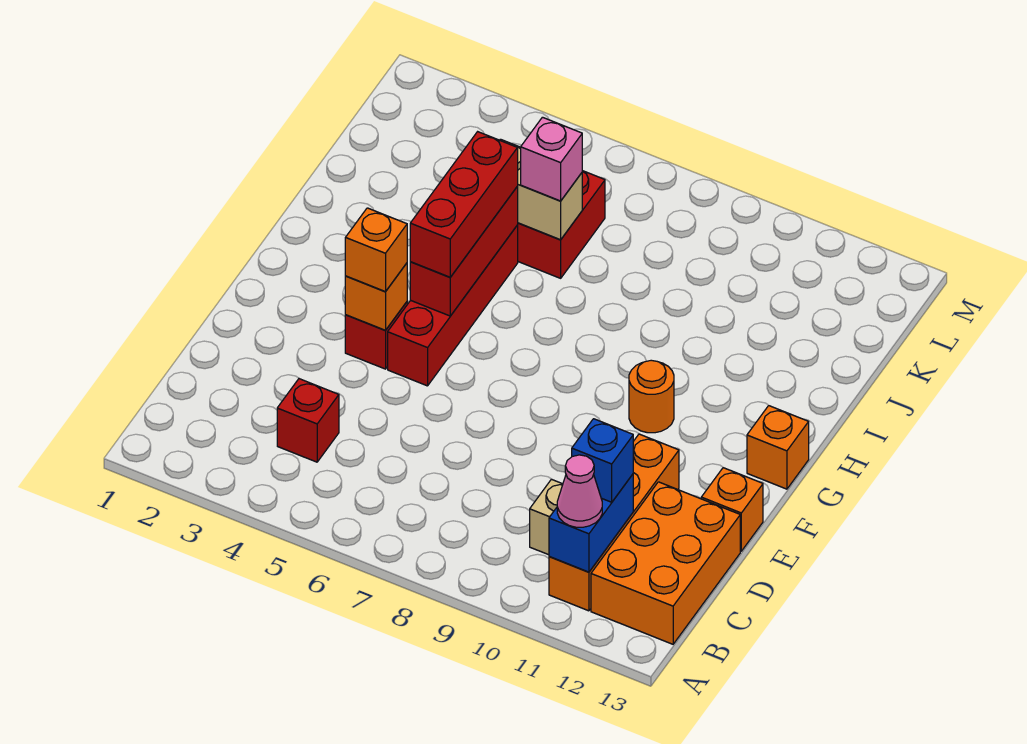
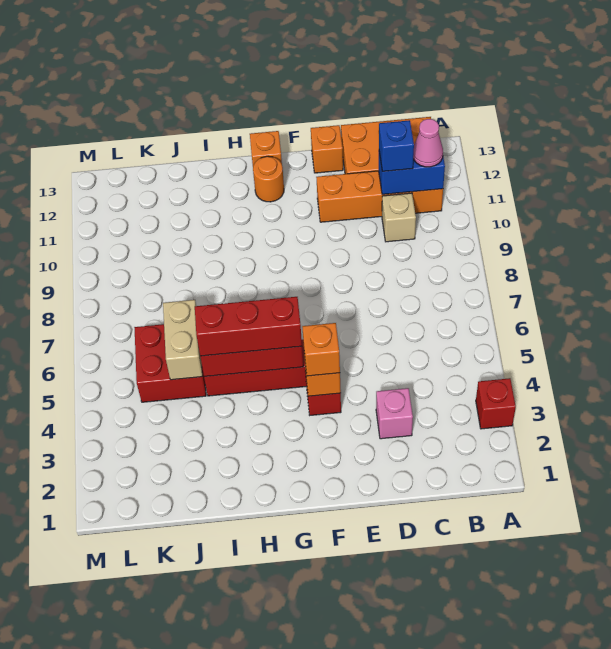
red brick C4 level 1 -> red brick A3 level 1
orange round brick G10 level 1 -> orange round brick G12 level 1
pink brick J6 level 3 -> pink brick D3 level 1

